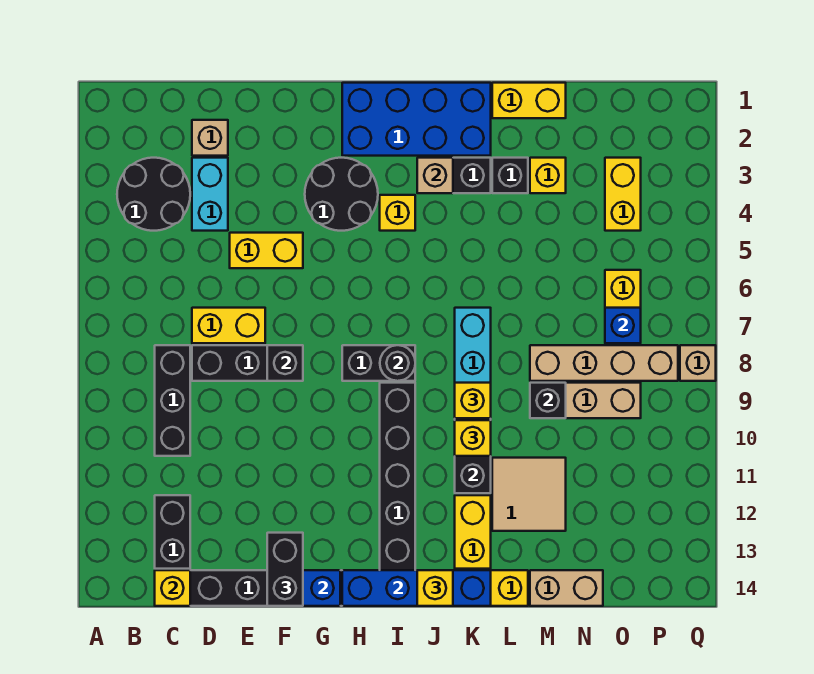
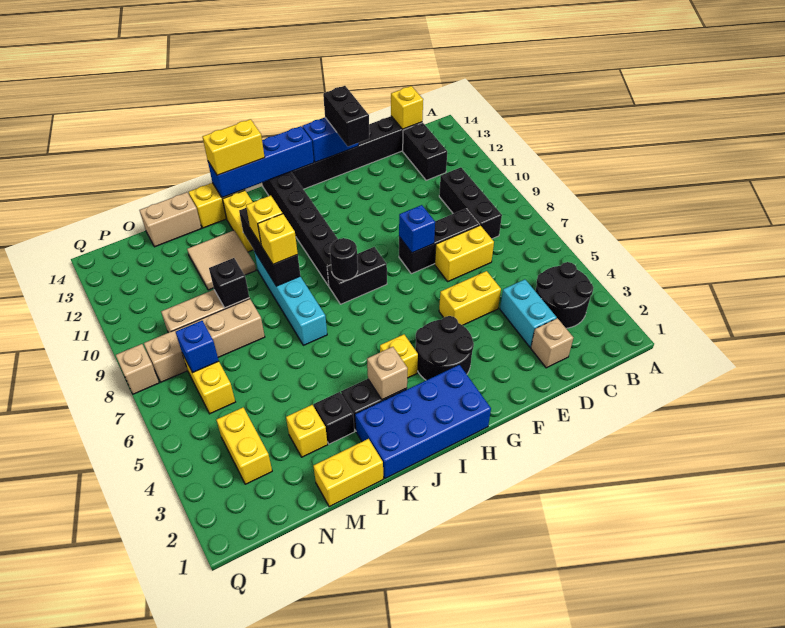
black brick F8 level 2 -> blue brick F8 level 2
yellow brick J14 level 3 -> yellow brick J14:K14 level 3

